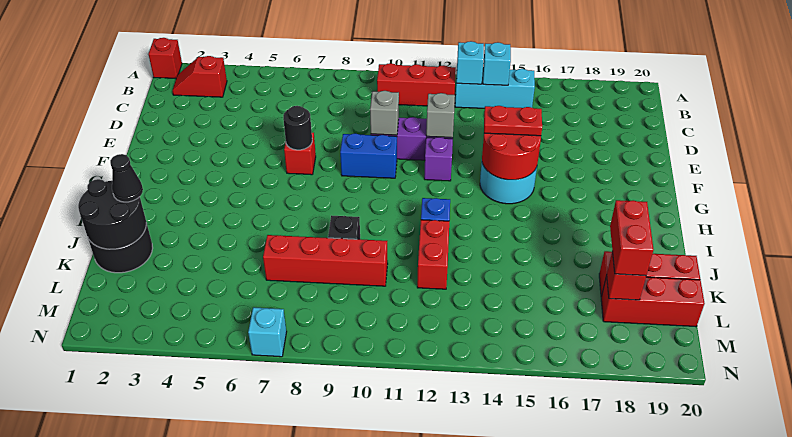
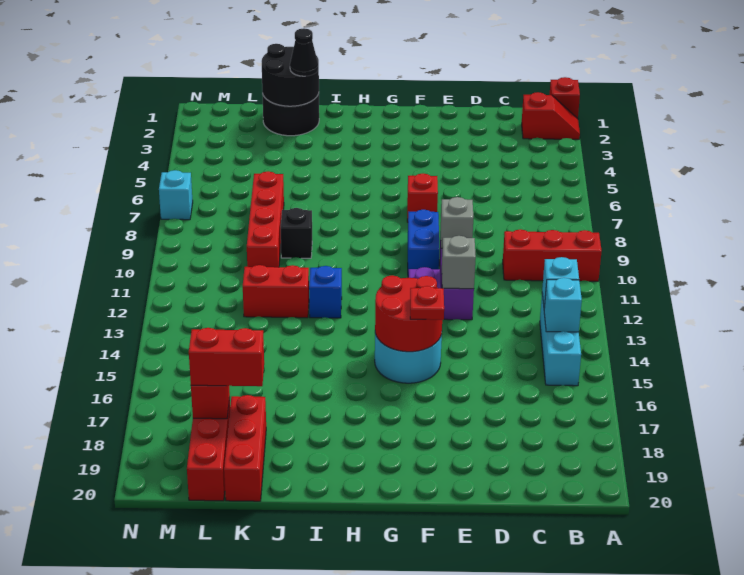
red slope B2:B3 level 1 top 3 -> red slope A2:B2 level 1 top B
red brick B10:B12 level 1 -> red brick A10:C10 level 1
black round brick F7 level 2 -> none
red plate F14:F15 level 3 -> red plate F15 level 3

